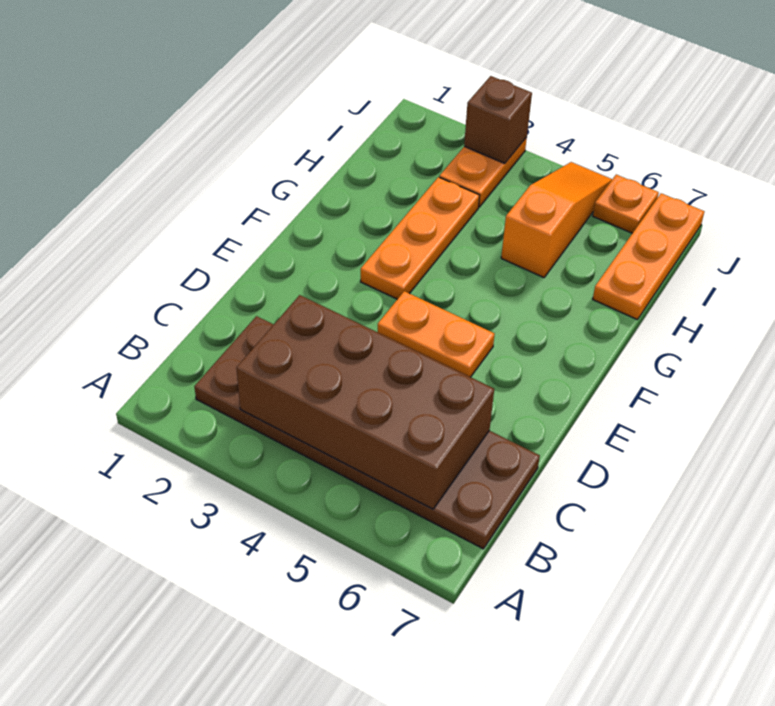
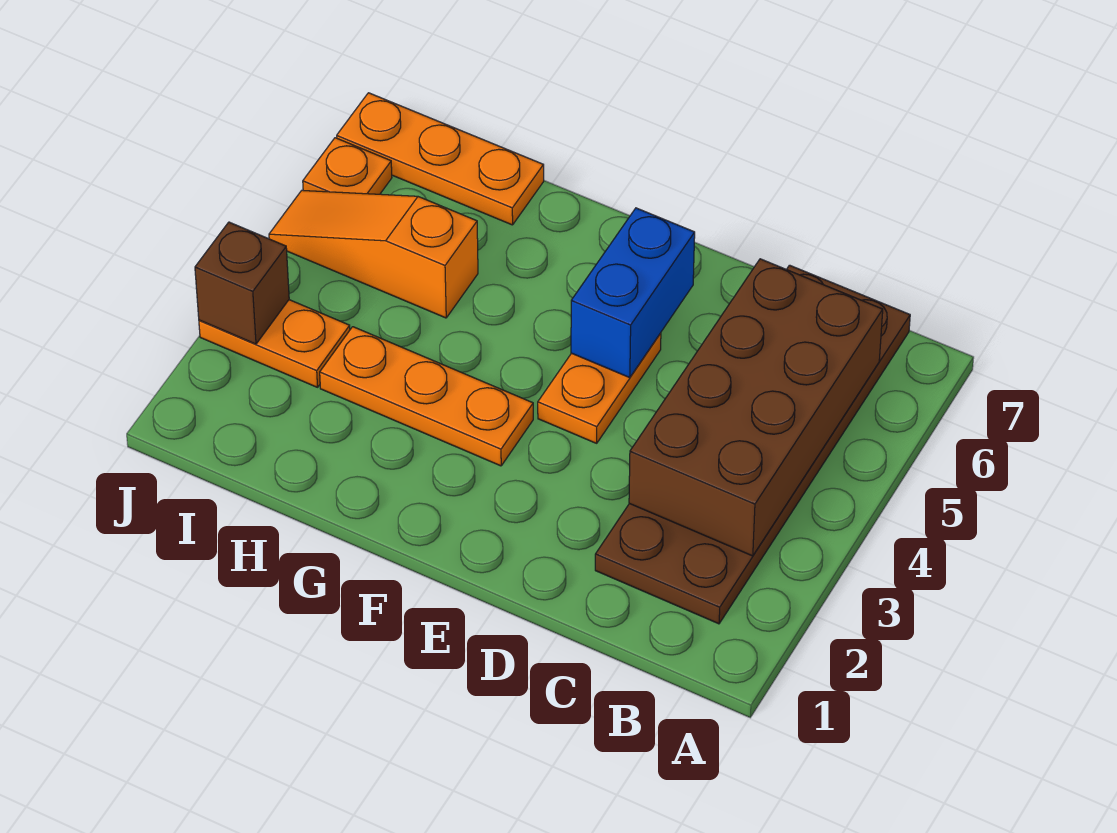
none -> blue brick E5:E6 level 2

